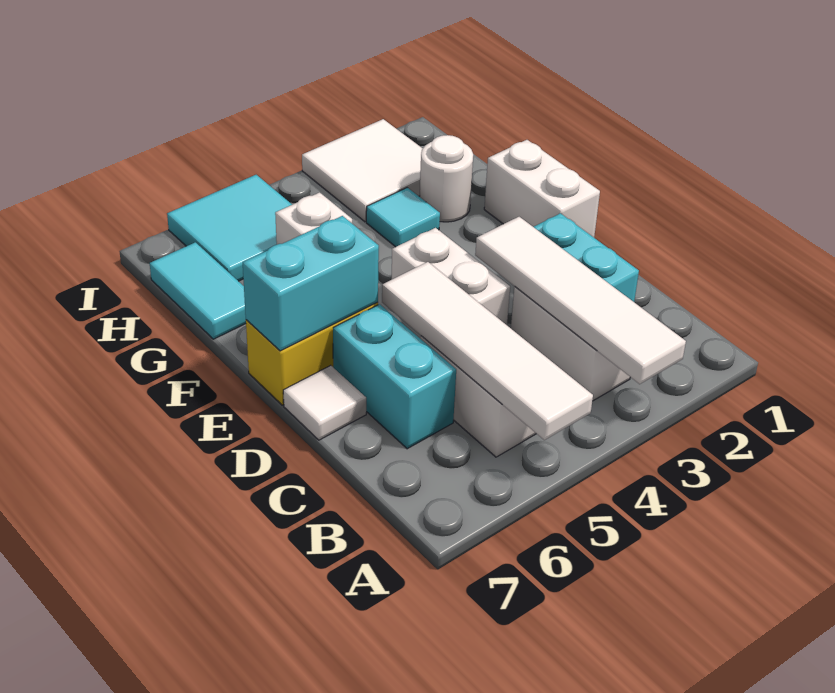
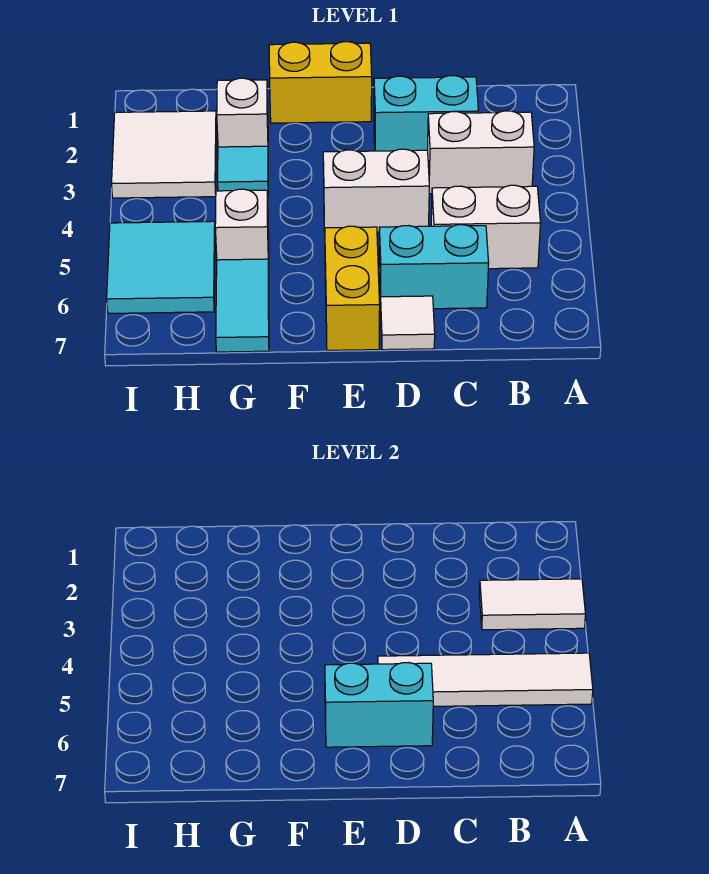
white tile A3:D3 level 2 -> white tile A3:B3 level 2
white brick E1:F1 level 1 -> yellow brick E1:F1 level 1
cyan brick E6:E7 level 2 -> cyan brick D6:E6 level 2
white round brick G2 level 1 -> white brick G2 level 1
cyan tile G7:H7 level 1 -> cyan tile G6:G7 level 1

